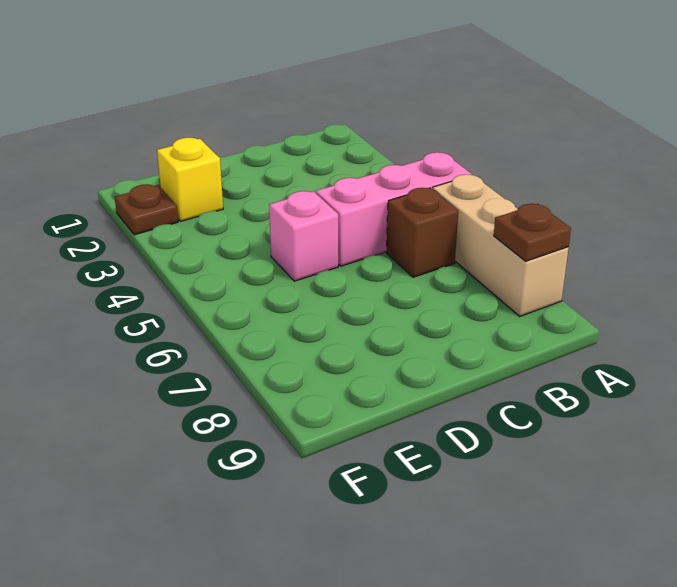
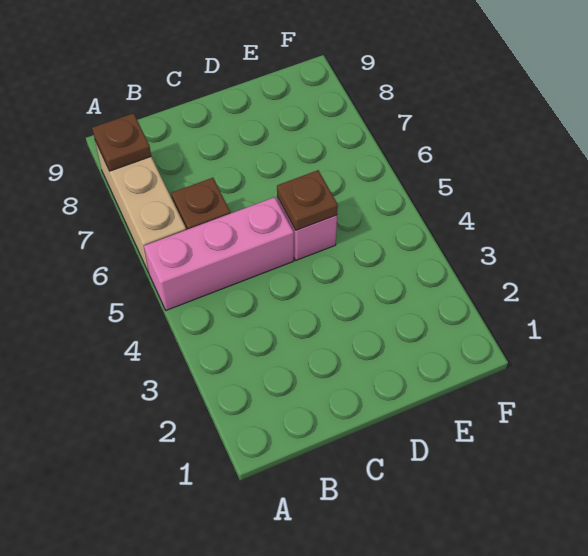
yellow brick E2 level 1 -> none
brown plate F2 level 1 -> brown plate D5 level 2

